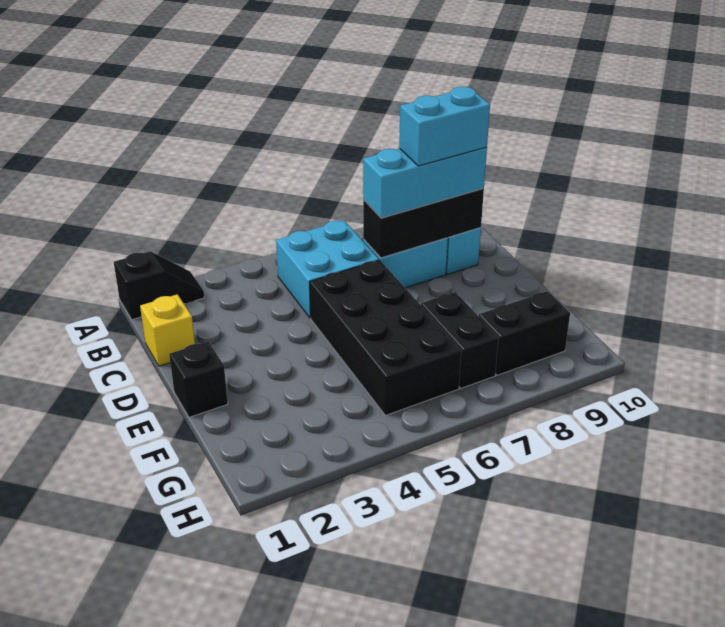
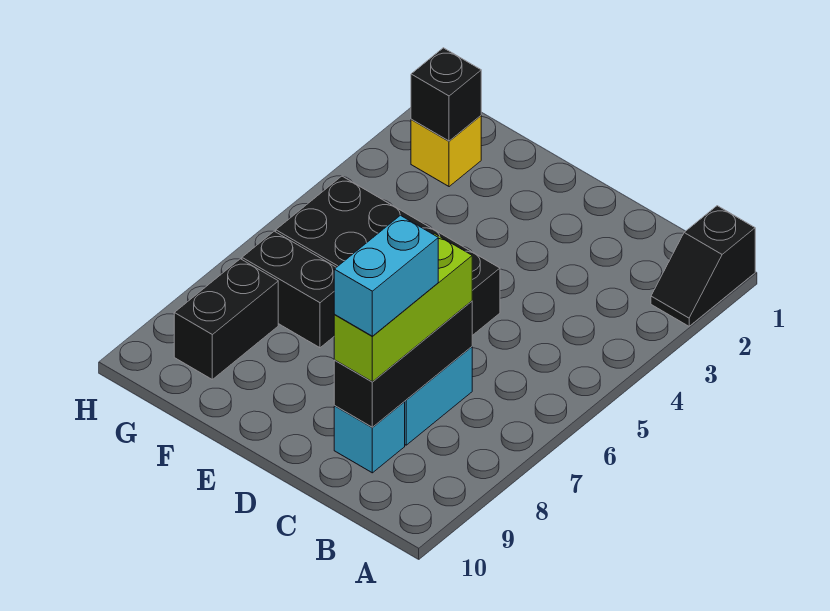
cyan brick B5:C6 level 1 -> none
yellow brick C1 level 1 -> yellow brick G2 level 1
cyan brick C7:C9 level 3 -> lime brick C7:C9 level 3
black brick E1 level 1 -> black brick G2 level 2

